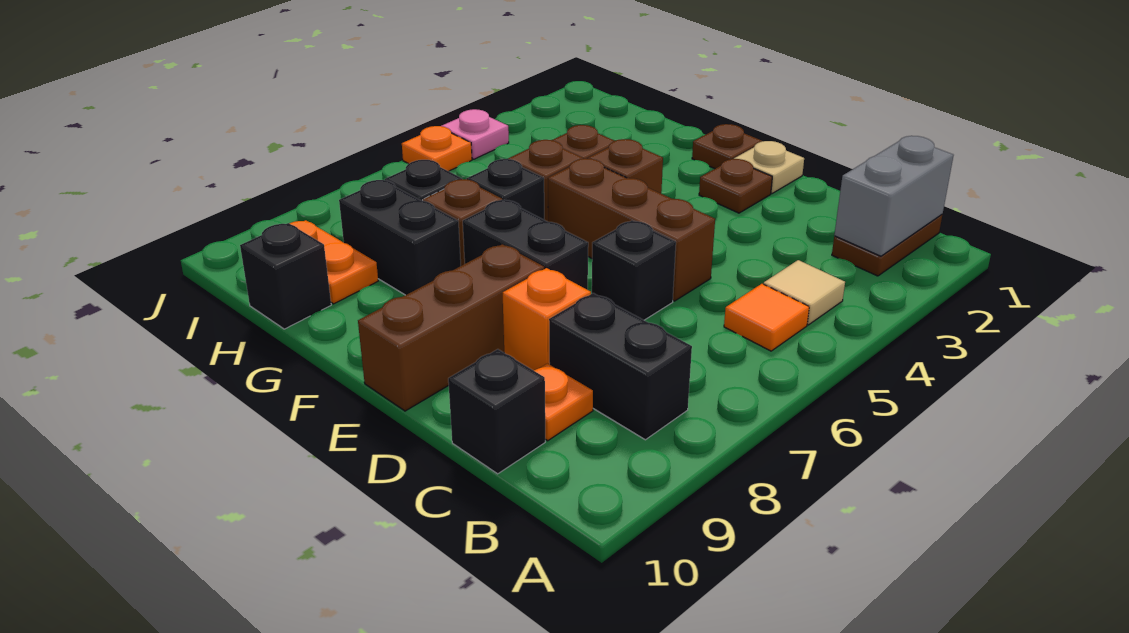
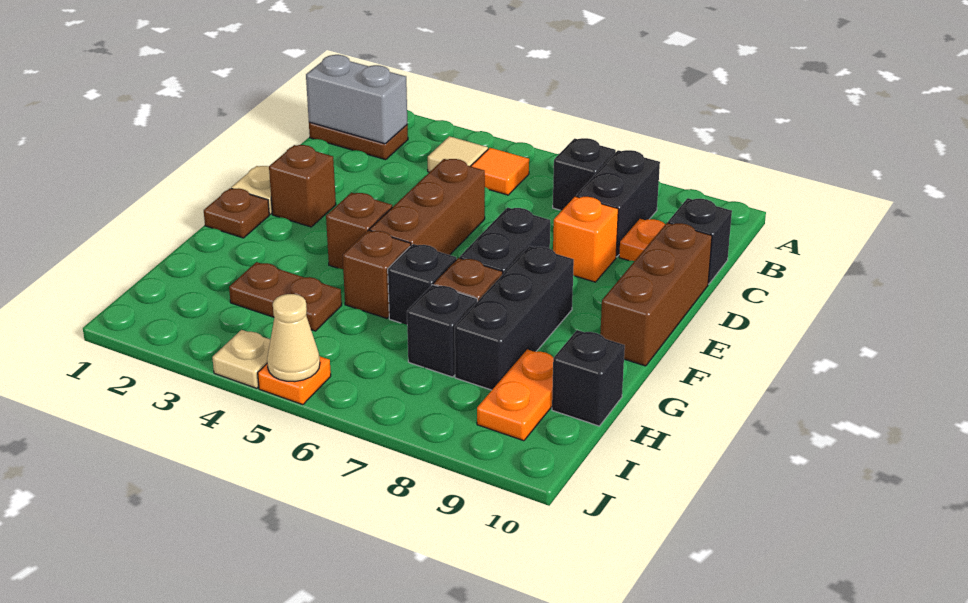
black brick D6 level 1 -> black brick B7 level 1
brown plate E2 level 1 -> brown brick E2 level 1
brown brick E8:E10 level 1 -> brown brick D10:F10 level 1
black brick G8:H8 level 1 -> black brick F8:H8 level 1
pink plate J4 level 1 -> tan plate J4 level 1
none -> tan cone J5 level 2

